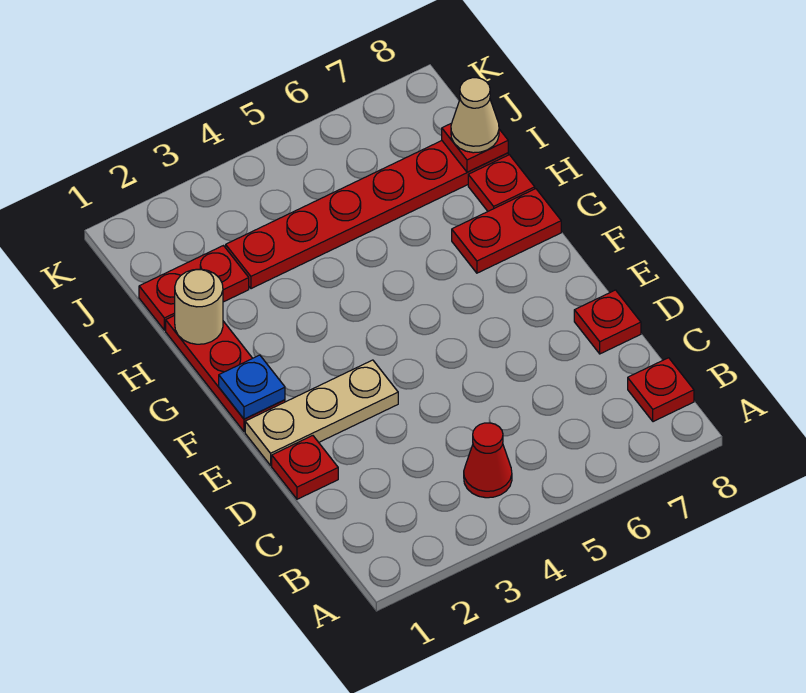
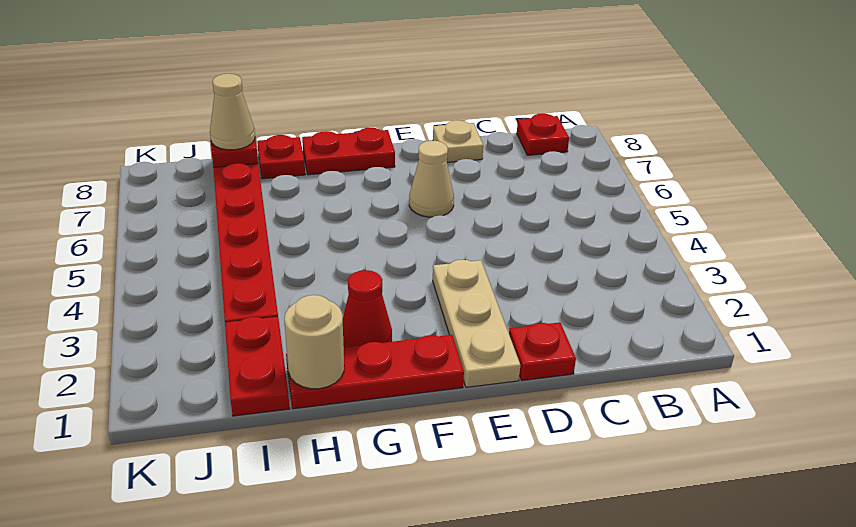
red cone B4 level 1 -> red cone G2 level 1
red plate D8 level 1 -> tan plate D8 level 1
none -> tan cone E6 level 1
blue plate F1 level 2 -> none
red plate G7:G8 level 1 -> red plate F8:G8 level 1

